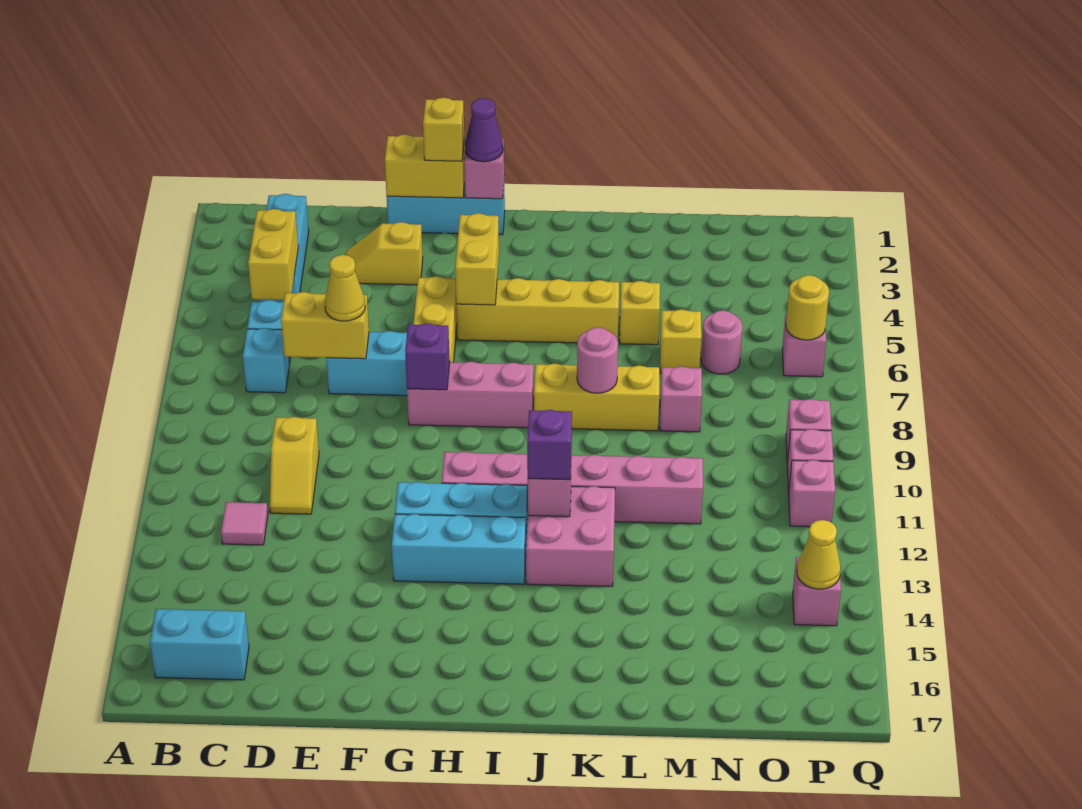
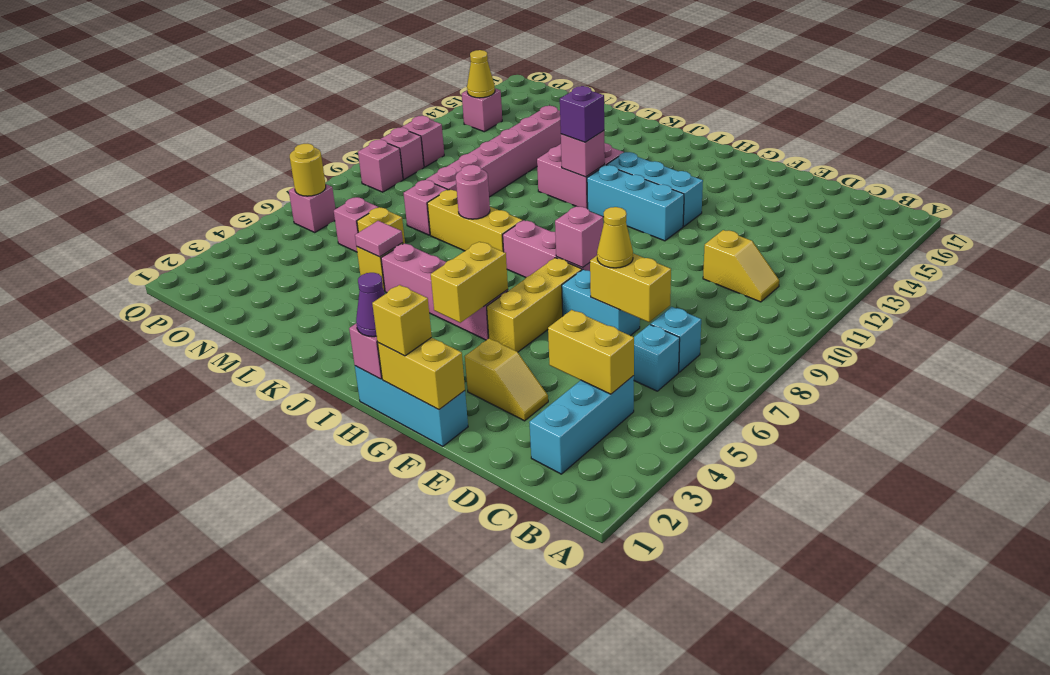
cyan brick B16:C16 level 1 -> none
yellow brick C4:C5 level 2 -> yellow brick C4:D4 level 2
pink tile C12 level 1 -> pink tile L5 level 2
yellow slope D10:D11 level 1 top 10 -> yellow slope C11:D11 level 1 top D
purple brick G8 level 2 -> pink brick G8 level 2
yellow brick H5:K5 level 1 -> pink brick H5:K5 level 1
pink brick H11:M11 level 1 -> pink brick M9:M14 level 1
pink round brick N6 level 1 -> pink brick N6 level 1

